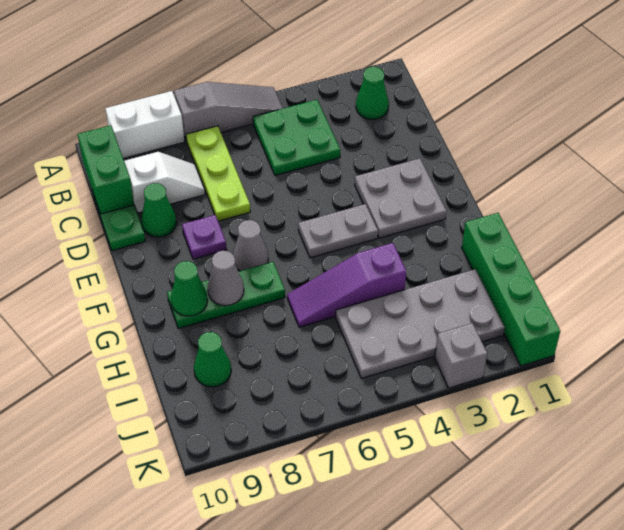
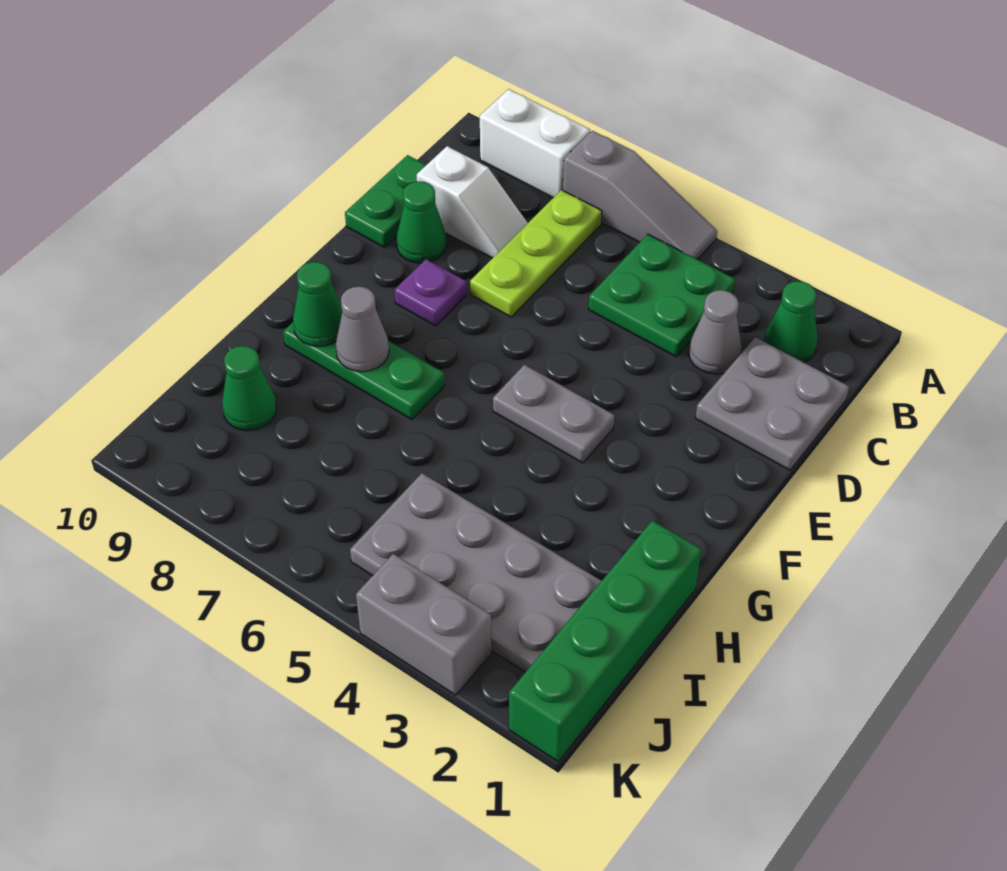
green brick B10:C10 level 2 -> none
grey plate E2:F3 level 1 -> grey plate C1:D2 level 1
grey cone F7 level 1 -> grey cone C3 level 1
purple slope H4:H6 level 1 top 4 -> none
grey brick K3 level 1 -> grey brick K3:K4 level 1

